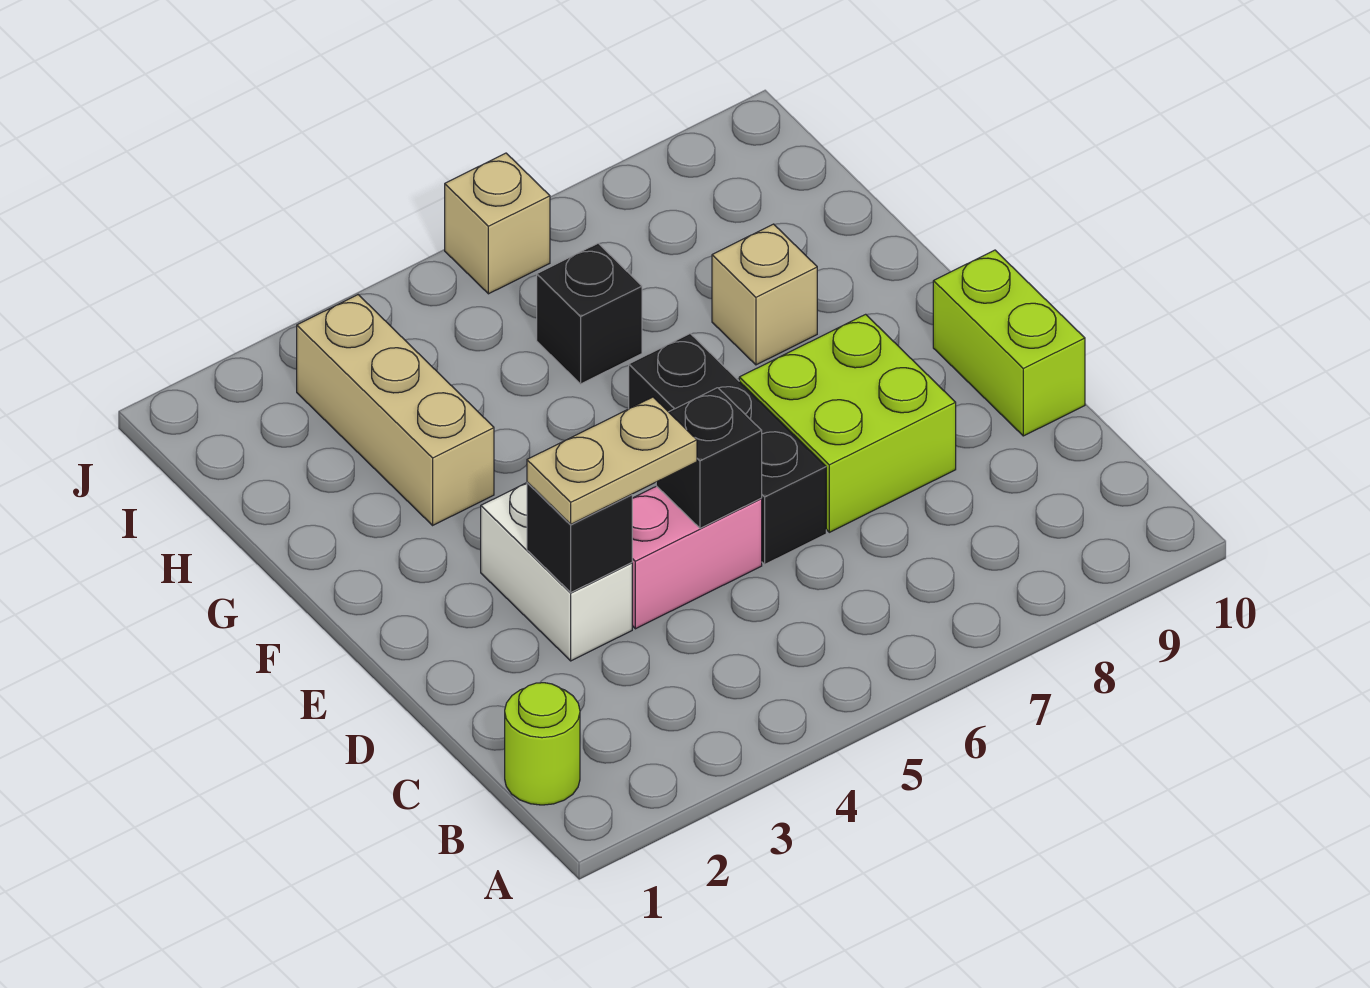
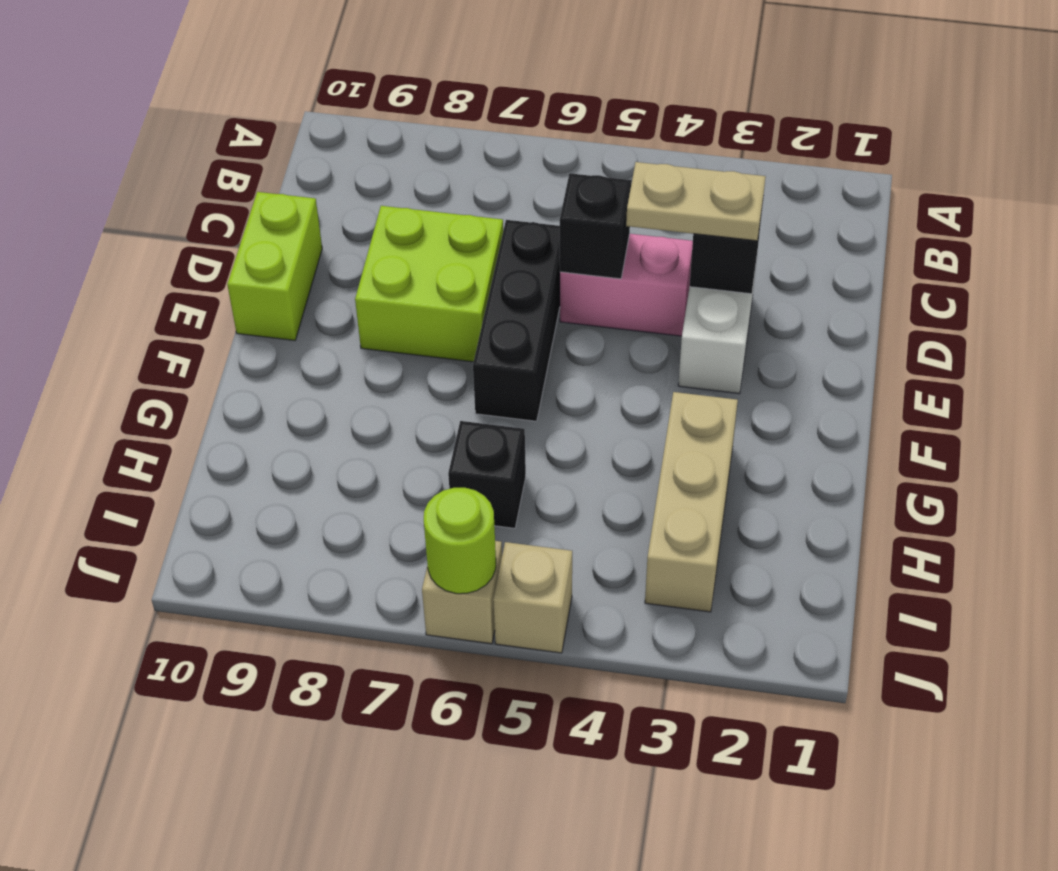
lime round brick B1 level 1 -> lime round brick J6 level 2
tan brick G8 level 1 -> tan brick J5 level 1

